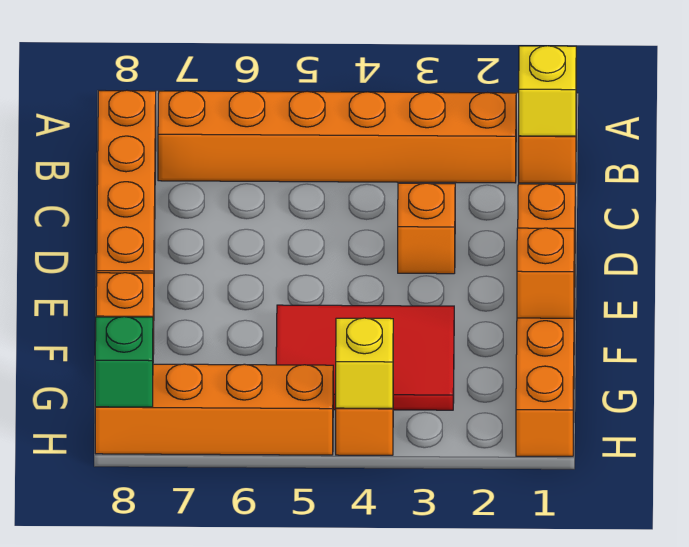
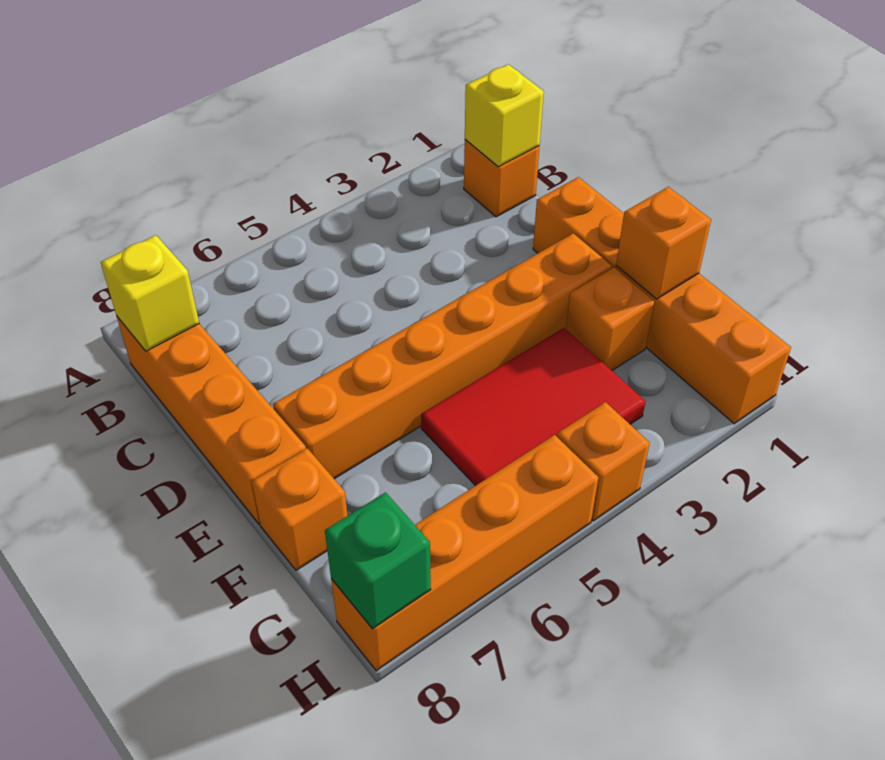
orange brick B2:B7 level 1 -> orange brick E2:E7 level 1
orange brick D3 level 1 -> orange brick F2 level 1
yellow brick H4 level 2 -> yellow brick B8 level 2

